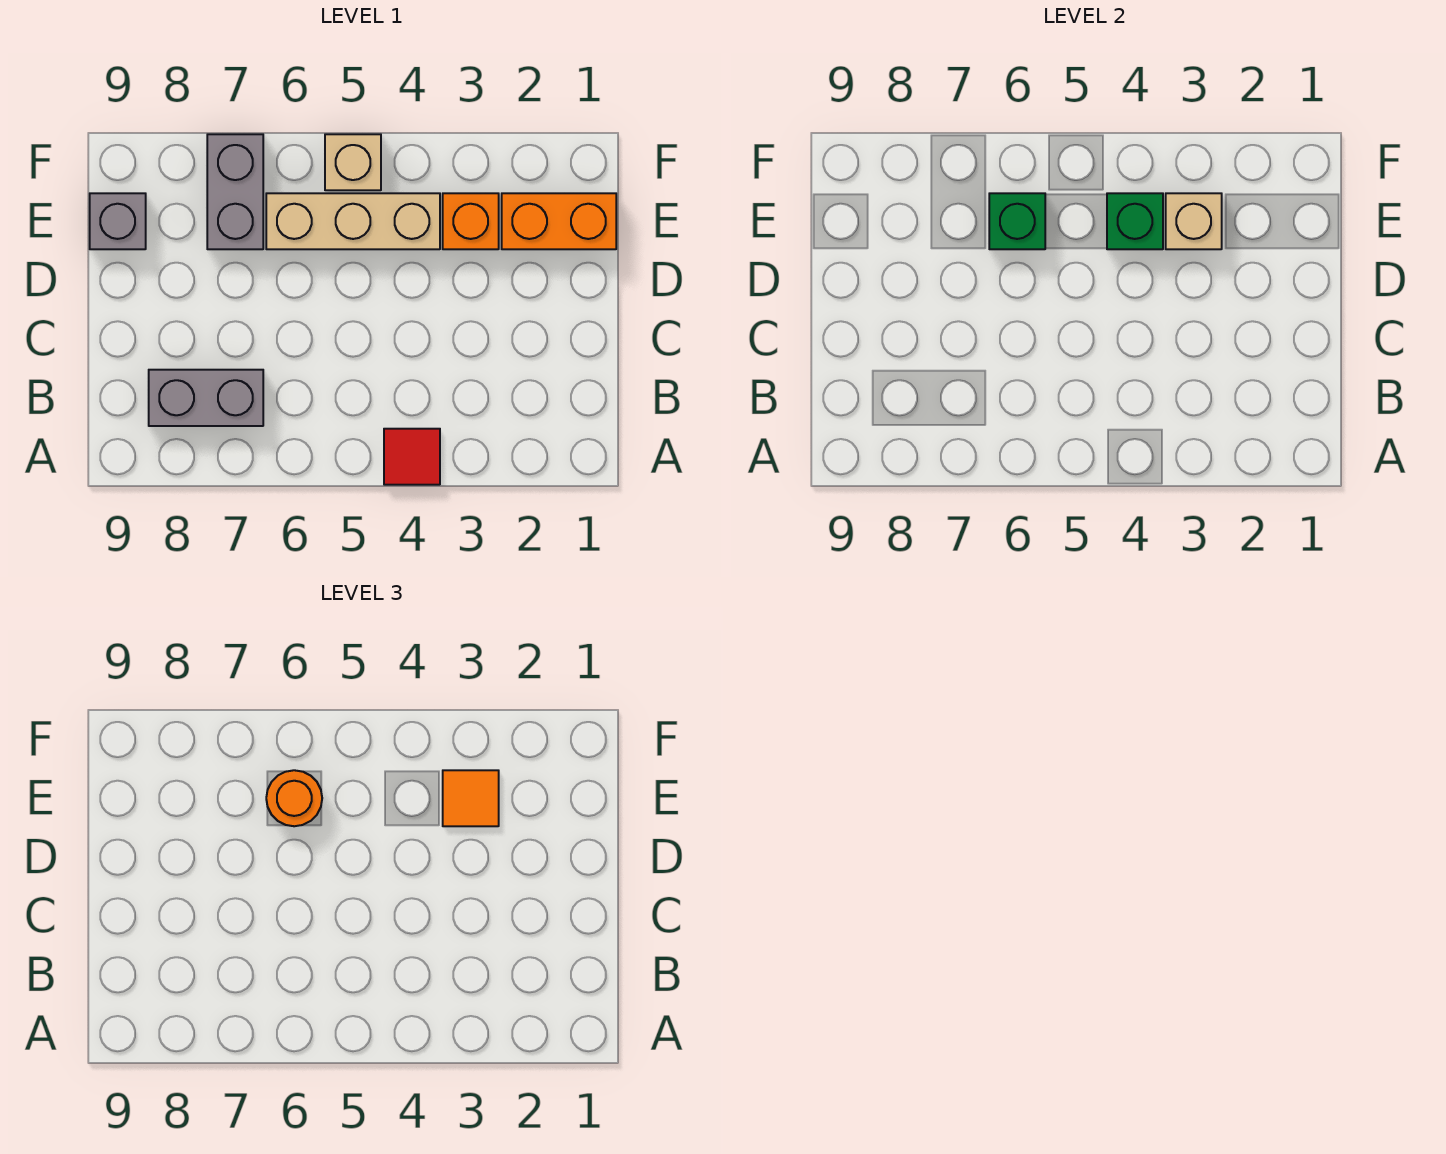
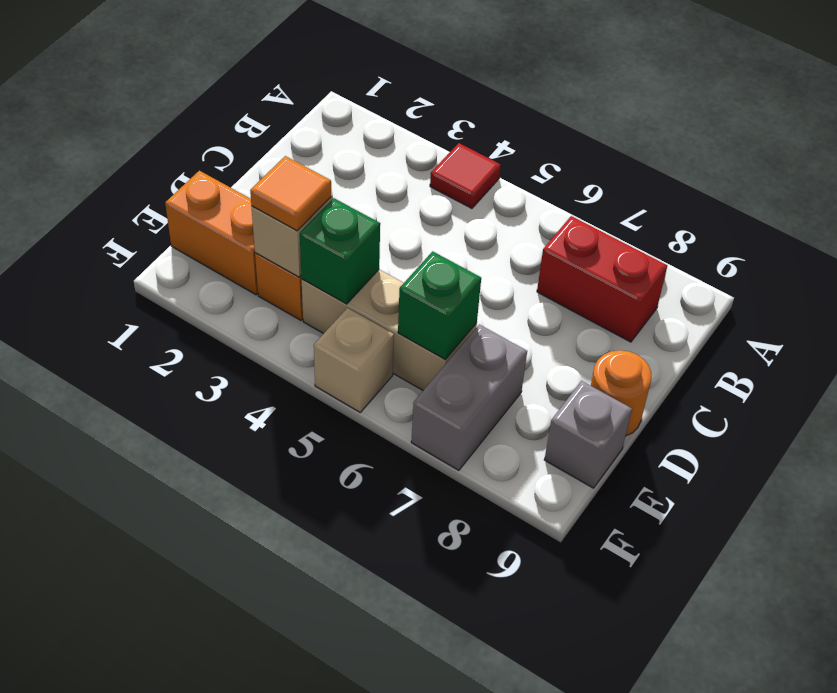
grey brick B7:B8 level 1 -> red brick B7:B8 level 1
orange round brick E6 level 3 -> orange round brick D9 level 1

